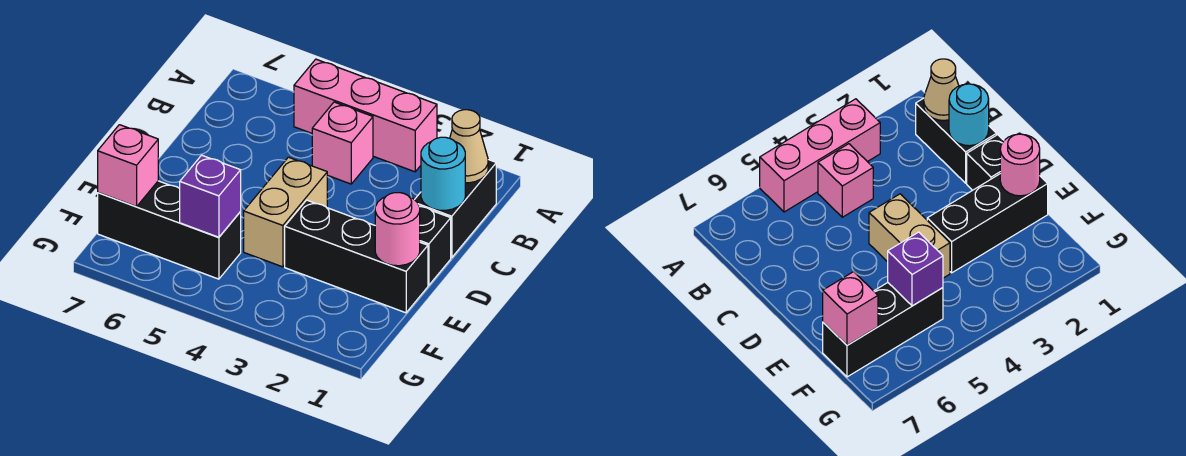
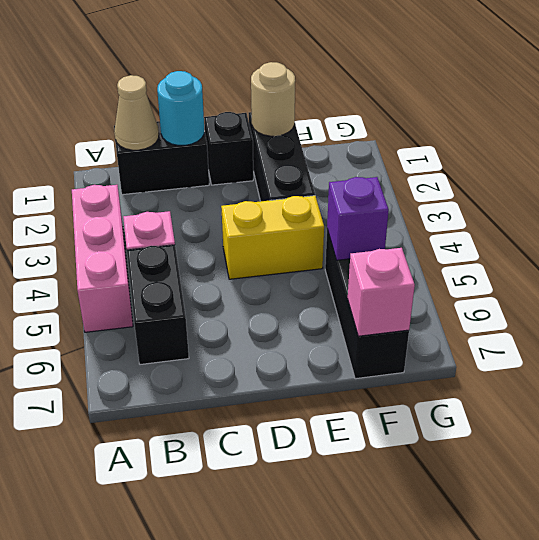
none -> black brick B5:B6 level 1
tan brick D4:E4 level 1 -> yellow brick D4:E4 level 1
pink round brick E1 level 2 -> tan round brick E1 level 2

